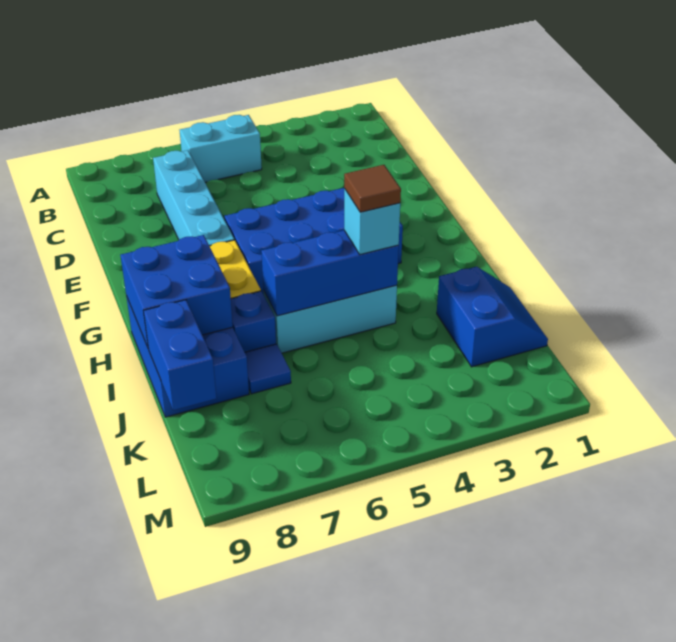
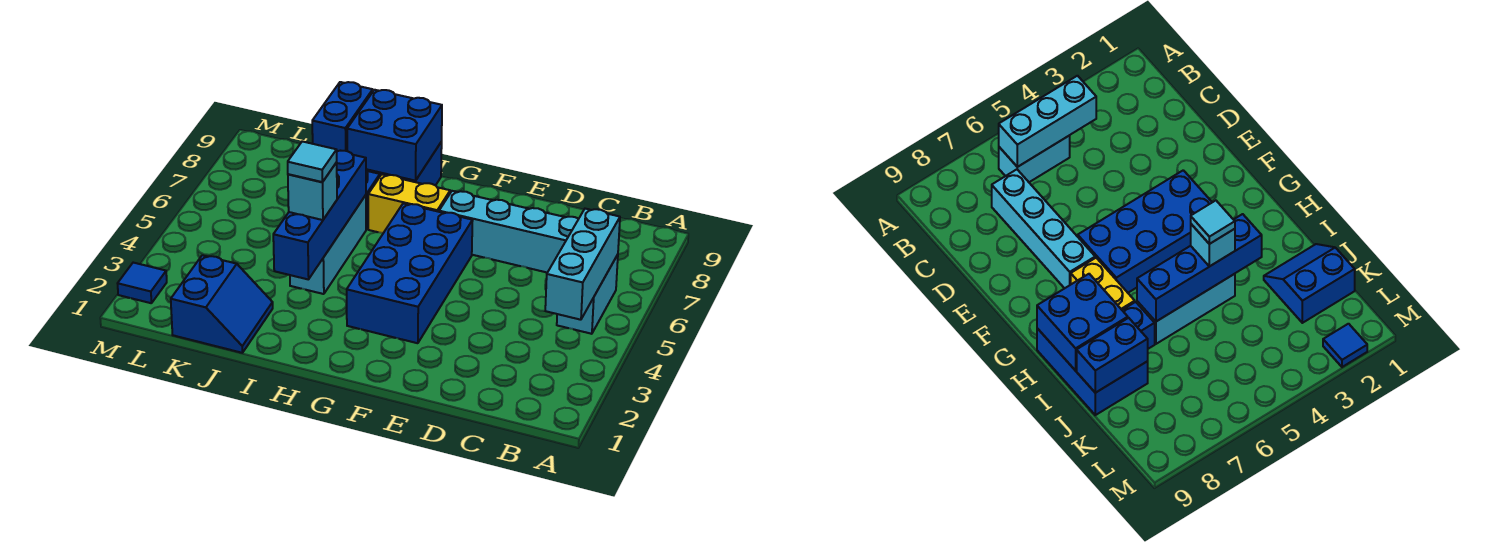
none -> cyan brick B4:B6 level 2
blue brick I4:I6 level 2 -> blue brick I3:I6 level 2
brown tile I4 level 4 -> cyan tile I4 level 4
blue slope J1:K2 level 1 top 2 -> blue slope J1:K2 level 1 top K
blue tile J7 level 1 -> blue tile M2 level 1
blue brick J9:K9 level 2 -> blue brick J8:J9 level 2

